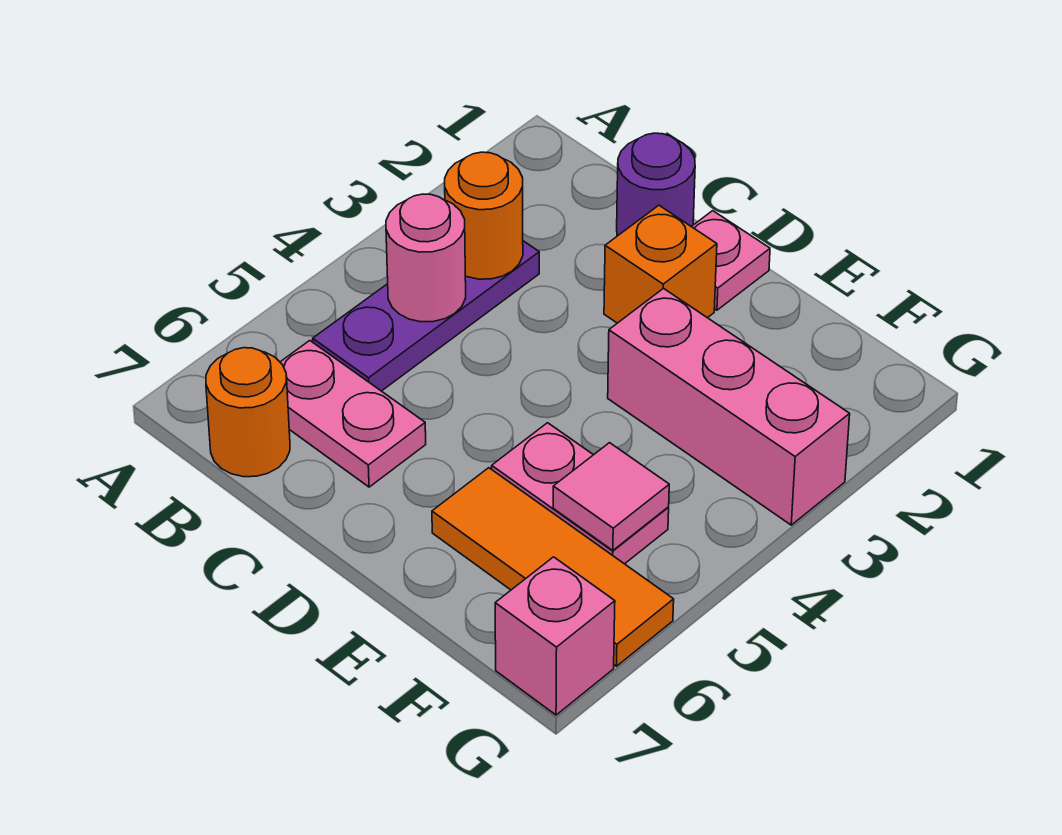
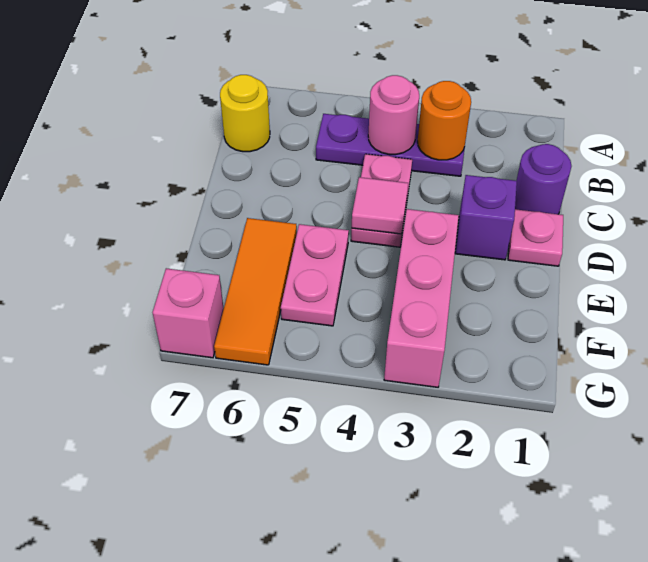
pink plate B6:C6 level 1 -> pink plate C4:D4 level 1
orange round brick B7 level 1 -> yellow round brick B7 level 1
orange brick D2 level 1 -> purple brick D2 level 1
pink tile F5 level 2 -> pink tile D4 level 2

